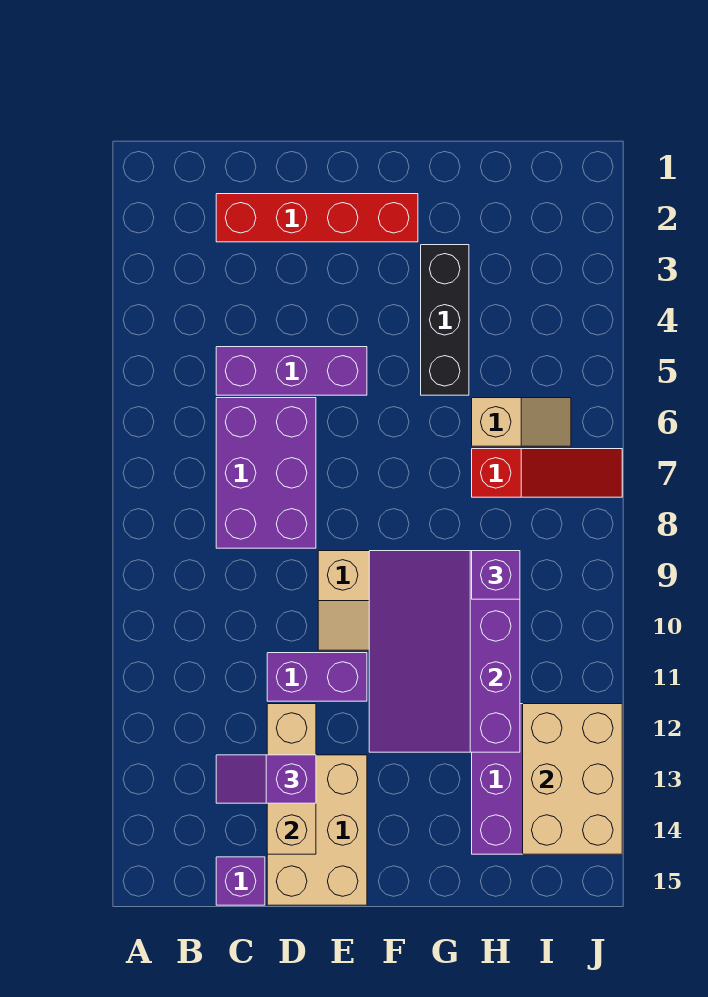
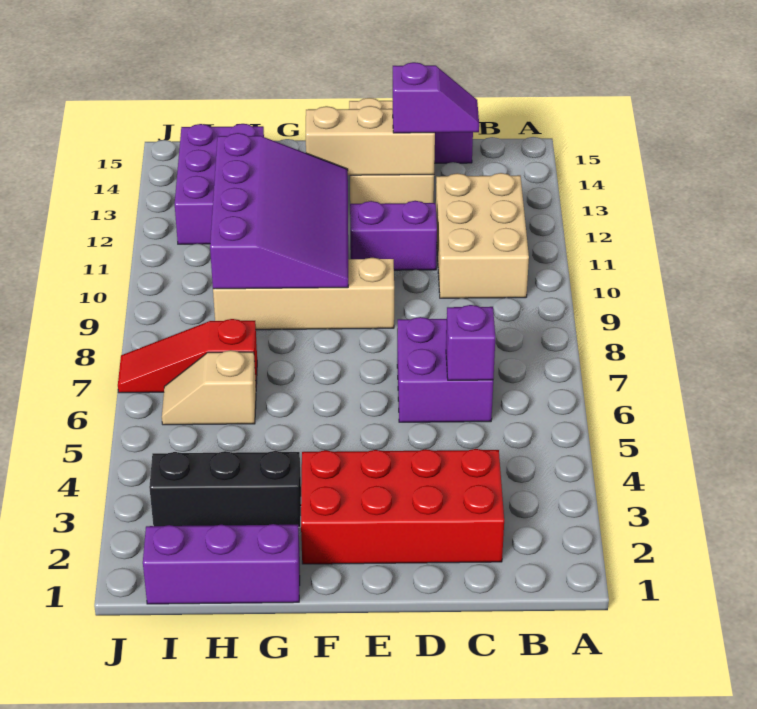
red brick C2:F2 level 1 -> red brick C2:F3 level 1
purple brick C5:E5 level 1 -> purple brick G1:I1 level 1
purple brick C6:D8 level 1 -> purple brick C6:D7 level 1
tan brick D12:D14 level 2 -> tan brick D13:F13 level 2
black brick G3:G5 level 1 -> black brick G3:I3 level 1
purple brick H9 level 3 -> purple brick C6 level 2
tan brick I12:J14 level 2 -> tan brick B10:C12 level 1

